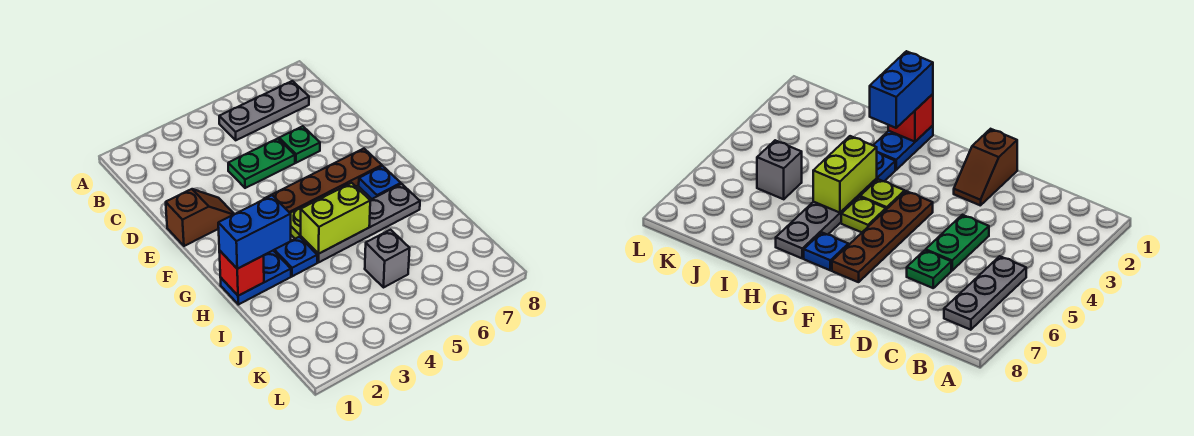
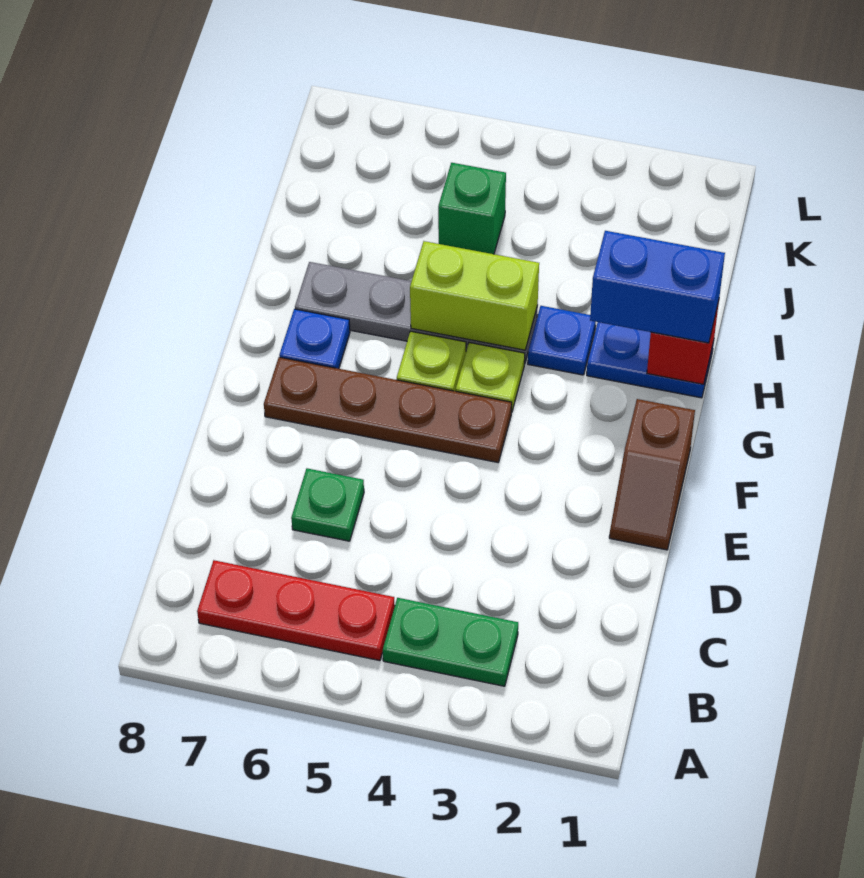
grey plate B5:B7 level 1 -> red plate B5:B7 level 1
green plate D4:D5 level 1 -> green plate B3:B4 level 1
brown slope E1:E2 level 1 top 1 -> brown slope E1:F1 level 1 top F
grey brick J5 level 1 -> green brick J5 level 1

